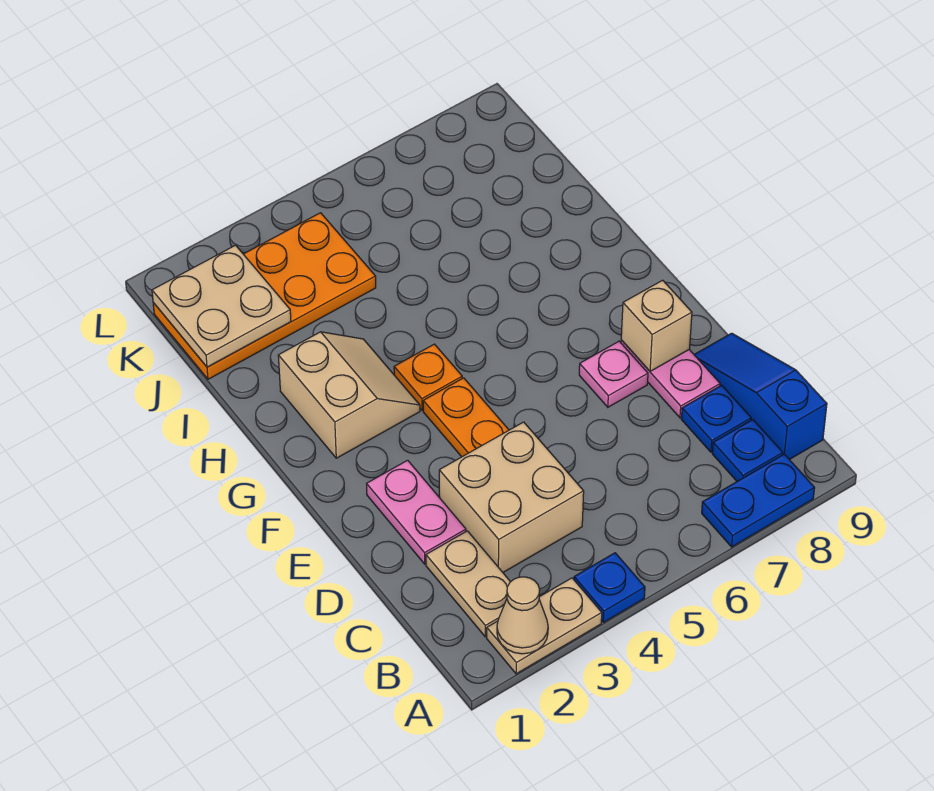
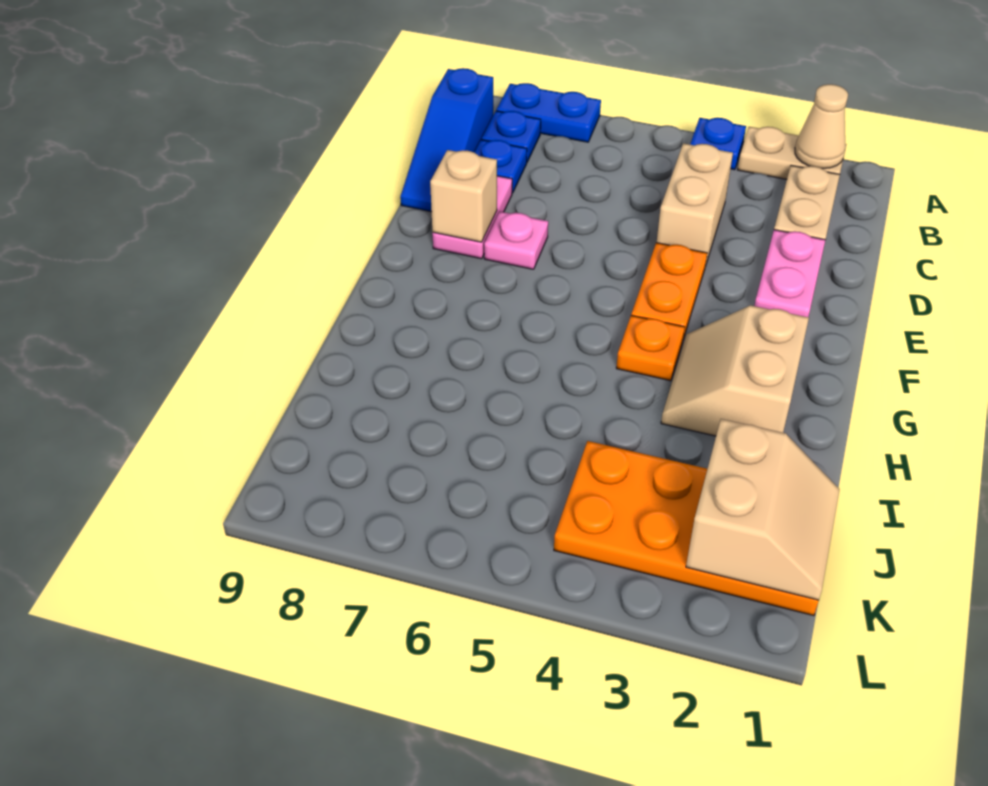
tan brick C3:D4 level 1 -> tan brick C4:D4 level 1
tan plate J1:K2 level 2 -> tan slope J1:K2 level 2 top 2

